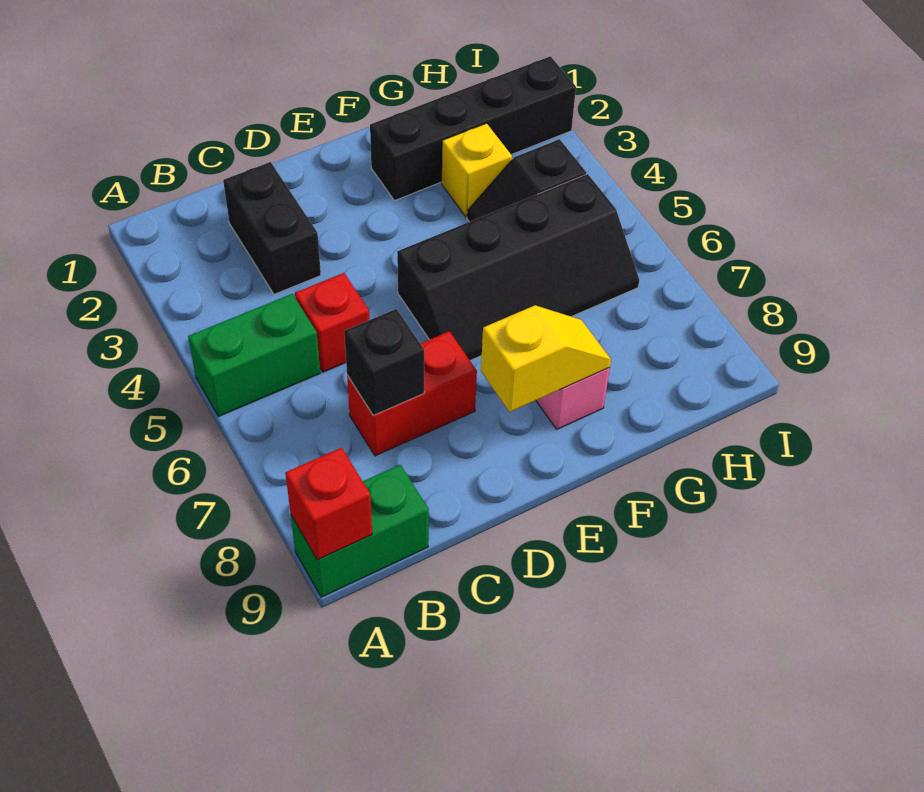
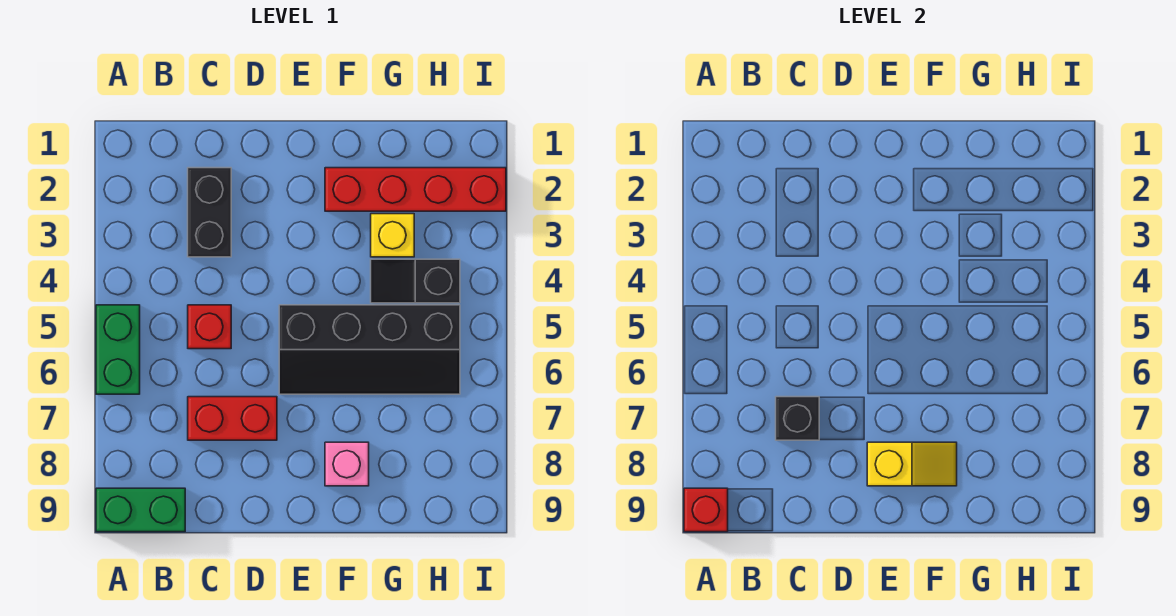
green brick A5:B5 level 1 -> green brick A5:A6 level 1
black brick F2:I2 level 1 -> red brick F2:I2 level 1

